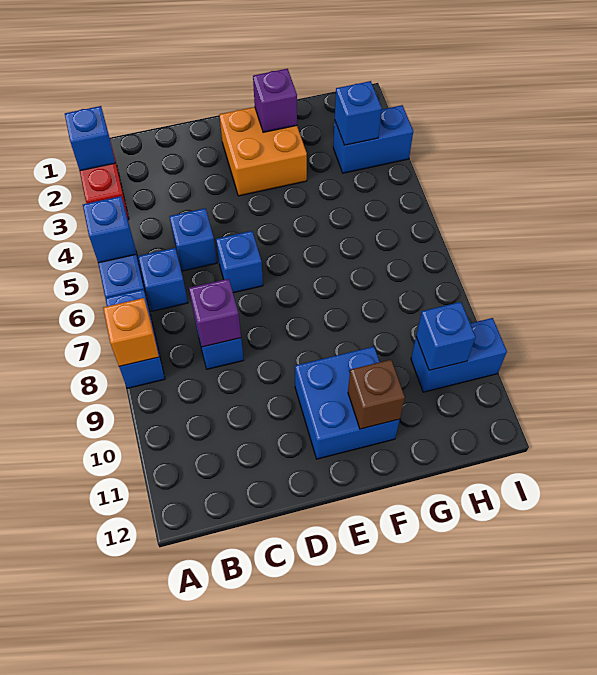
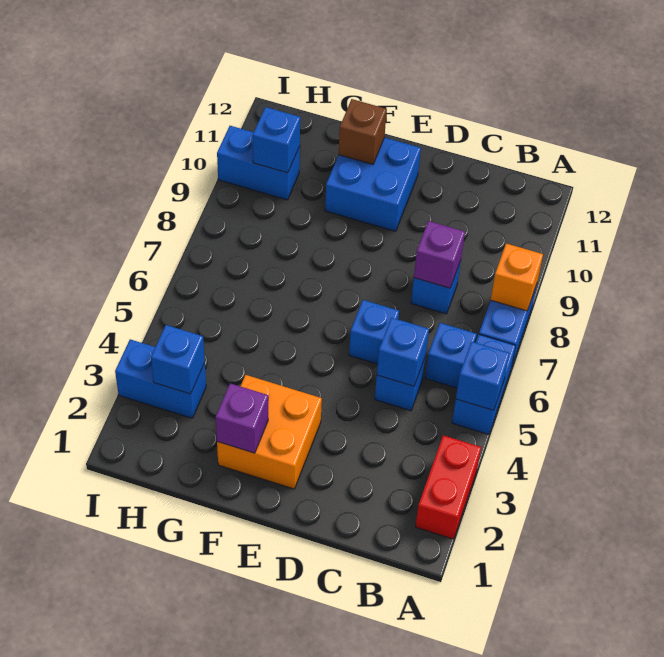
blue brick A2 level 2 -> blue brick C5 level 2

